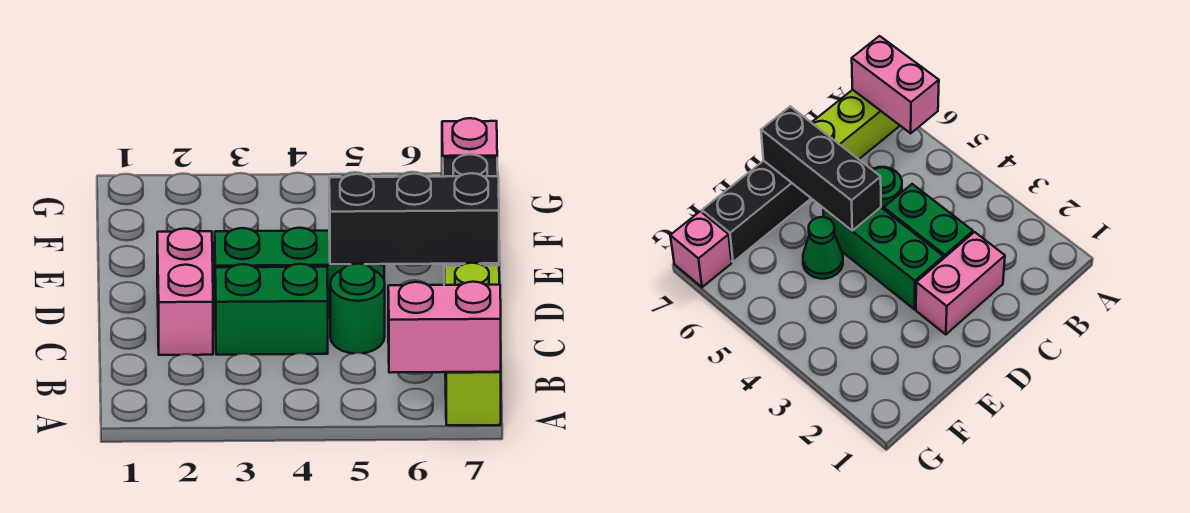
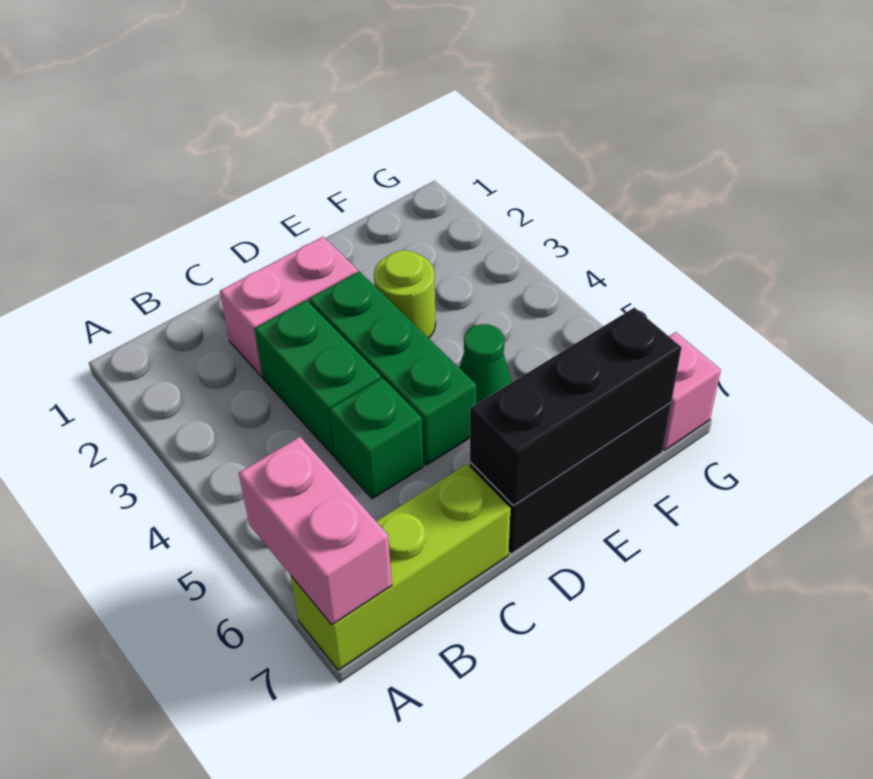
green round brick C5 level 1 -> green brick C5 level 1
black brick D5:D7 level 2 -> black brick D7:F7 level 2
none -> lime round brick E3 level 1

